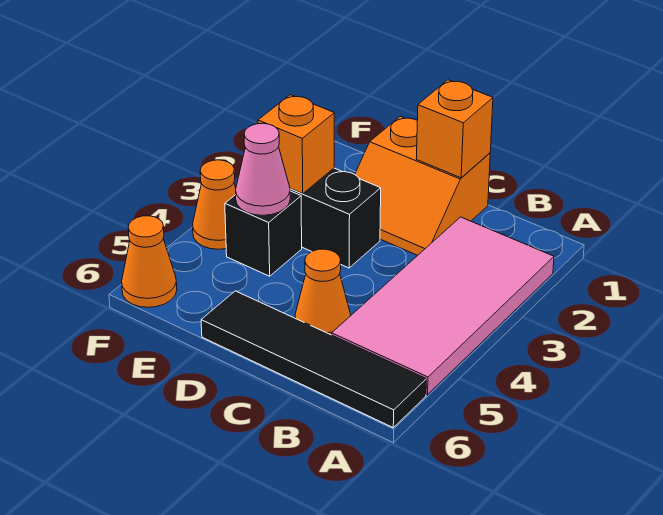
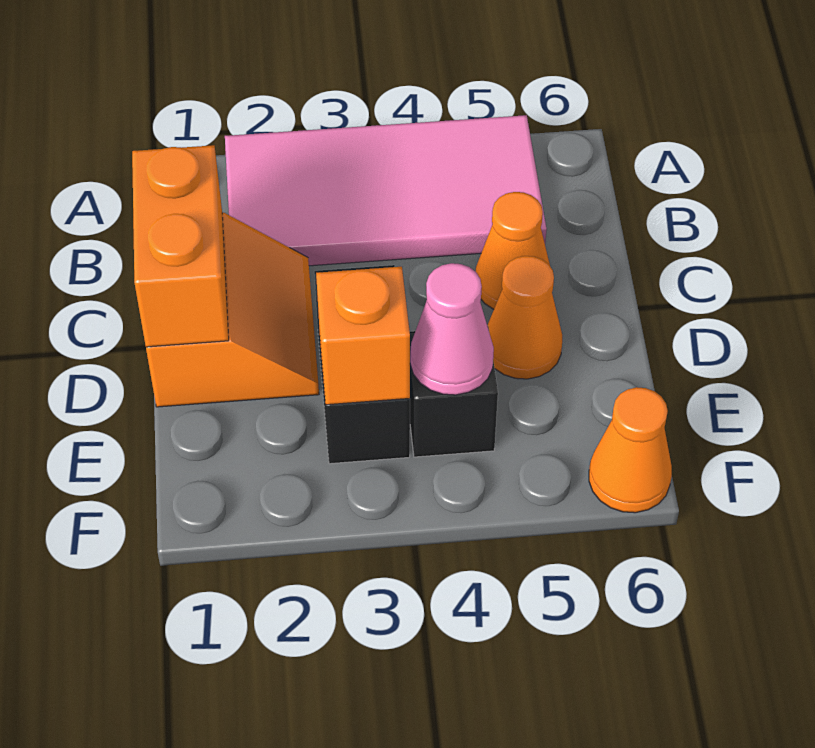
black tile A6:D6 level 1 -> none
orange brick C1 level 2 -> orange brick C1:D1 level 2
orange cone F4 level 1 -> orange cone D5 level 1

